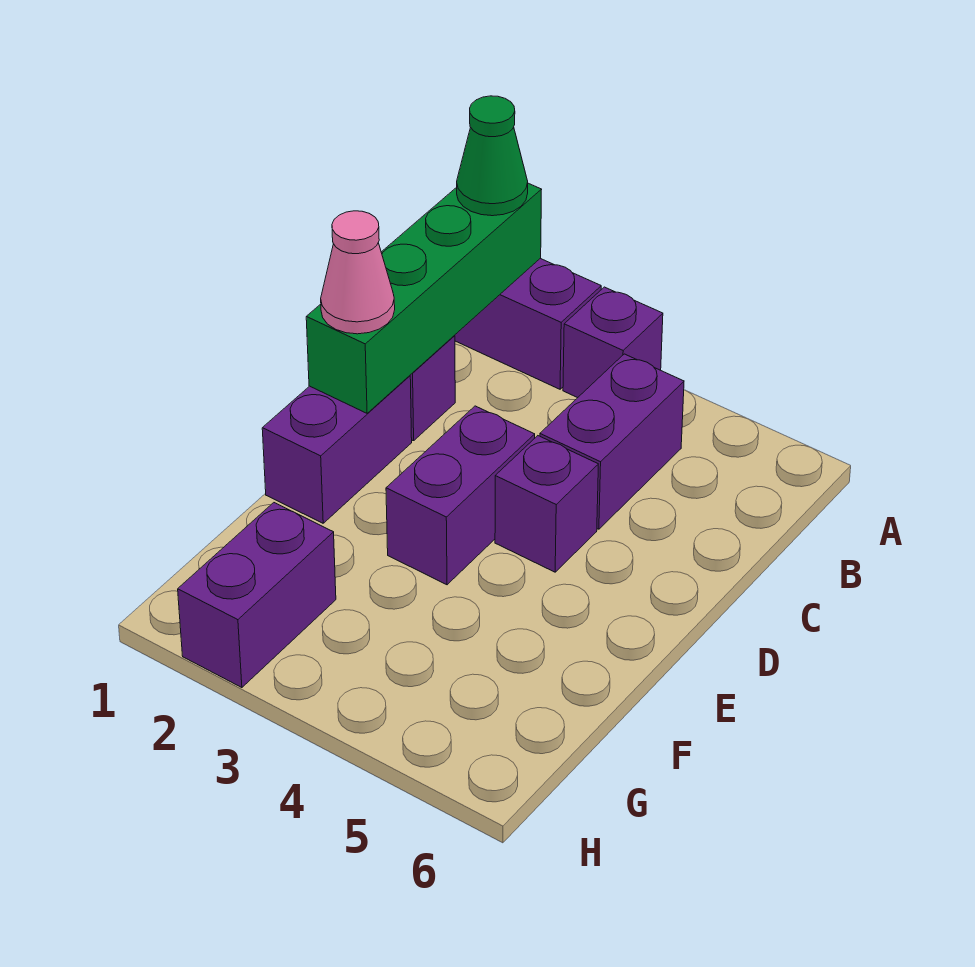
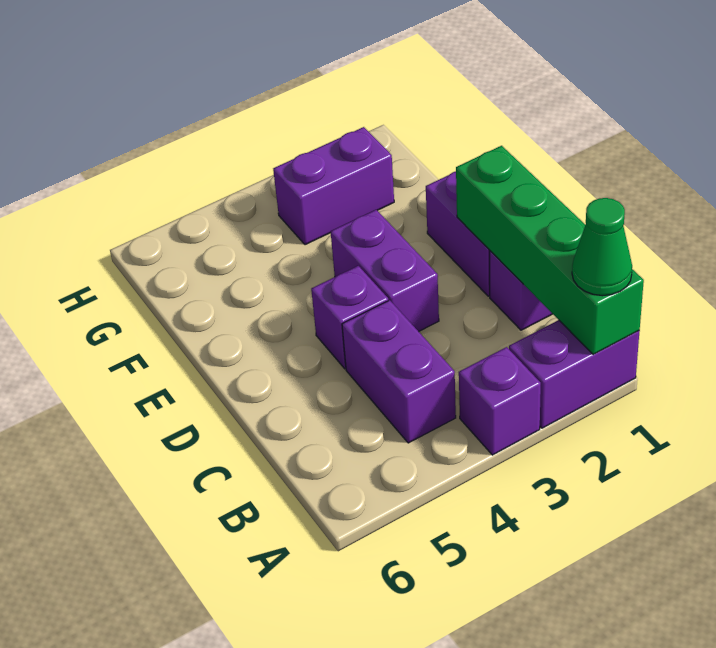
pink cone D1 level 3 -> none
purple brick G2:H2 level 1 -> purple brick G2:G3 level 1

